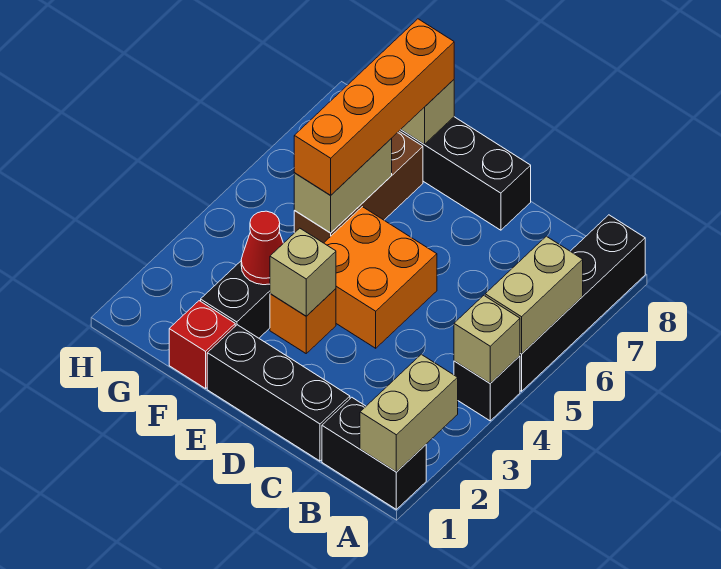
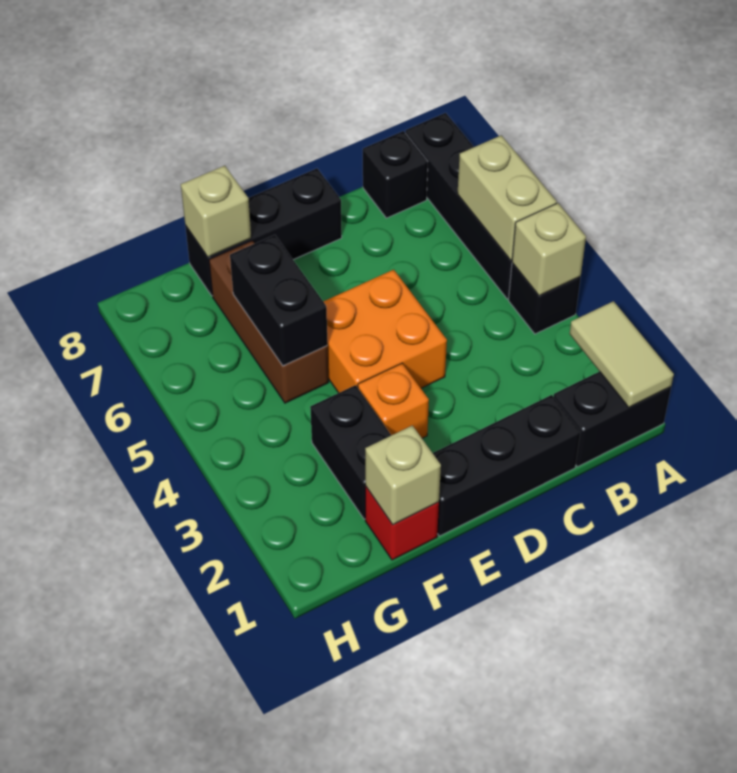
tan brick A1:A2 level 2 -> tan tile A1:A2 level 2
none -> black brick B8 level 1
tan brick E3 level 2 -> tan brick F1 level 2
red cone F3 level 2 -> none
tan brick F5:F6 level 2 -> black brick F5:F6 level 2
orange brick F5:F8 level 3 -> none

